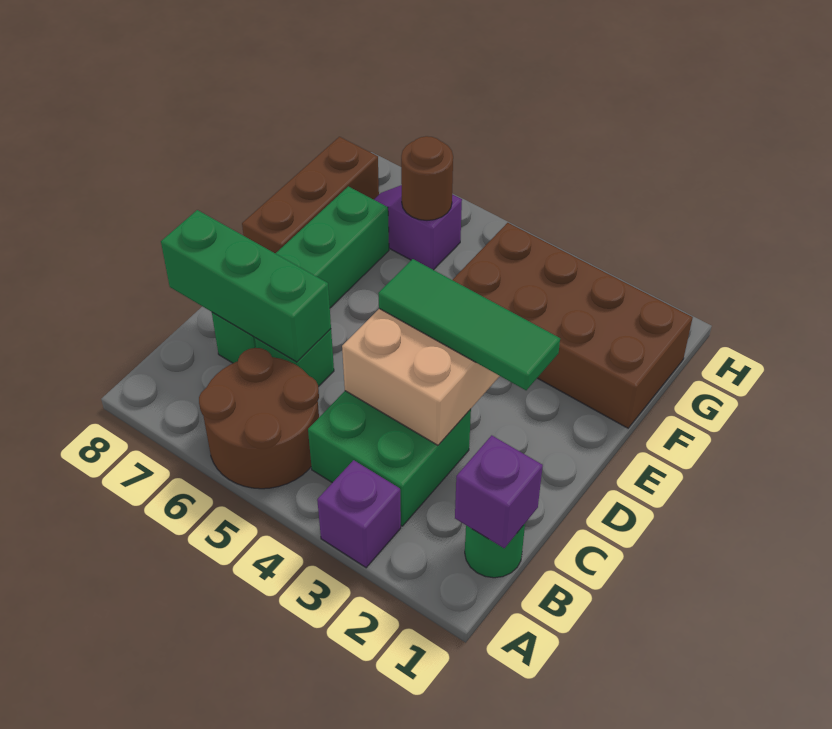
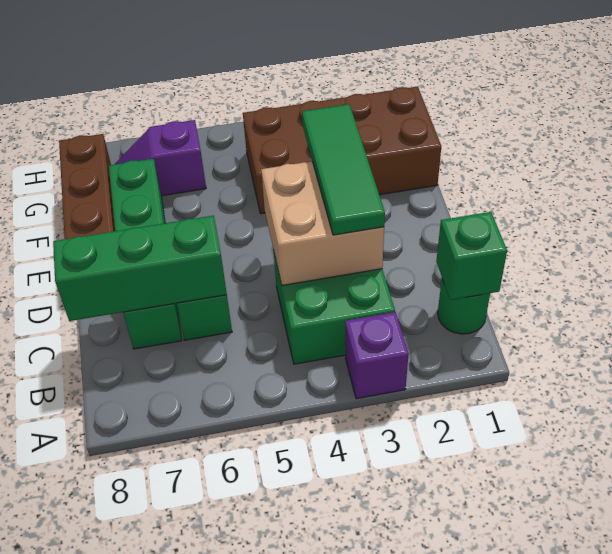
brown round brick A5:B6 level 1 -> none
purple brick B1 level 2 -> green brick B1 level 2
green tile D2:D4 level 3 -> green tile C3:E3 level 3
brown round brick G6 level 2 -> none

